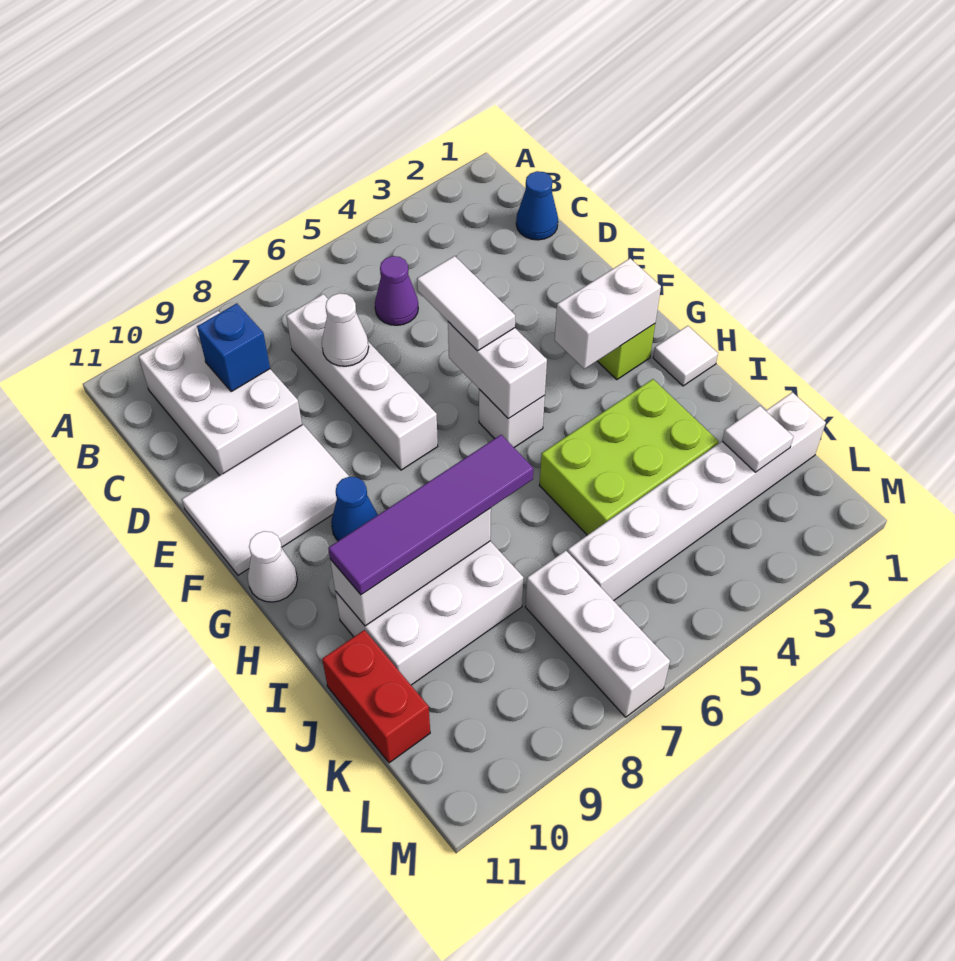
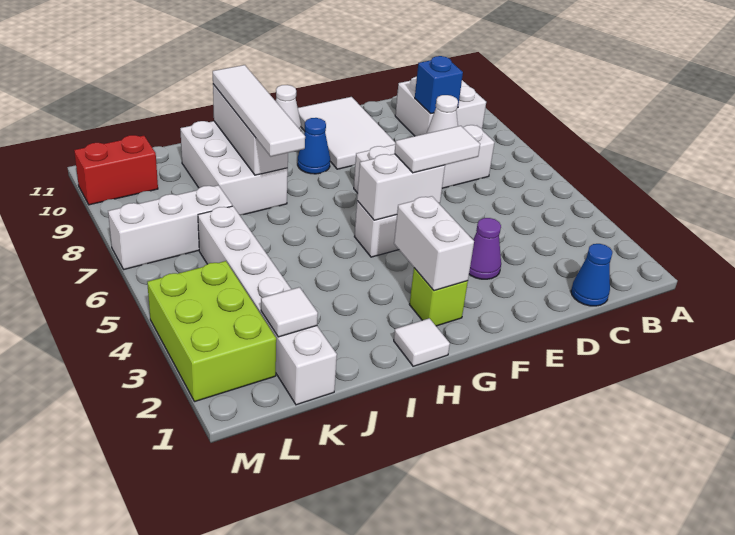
white brick B9:D10 level 1 -> white brick B9:C10 level 1
purple cone C5 level 1 -> purple cone E3 level 1
lime brick I3:J5 level 1 -> lime brick L2:M4 level 1
purple tile I7:I10 level 3 -> white tile I7:I10 level 3
red brick J11:K11 level 1 -> red brick L10:M10 level 1

